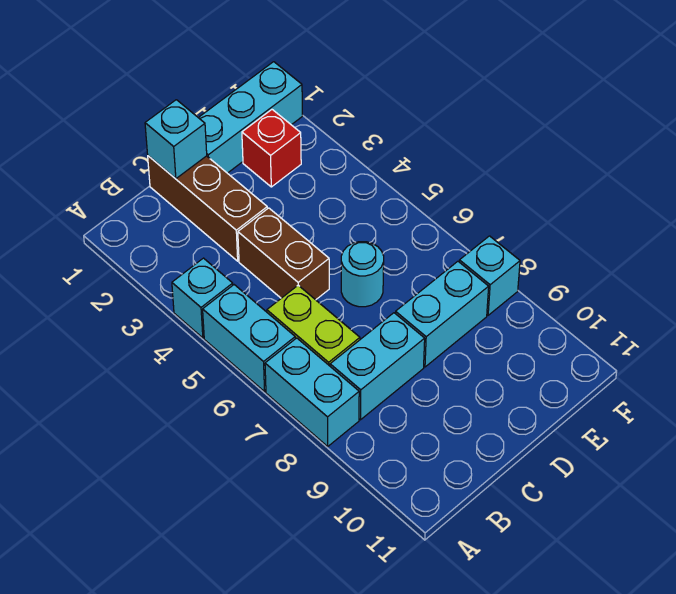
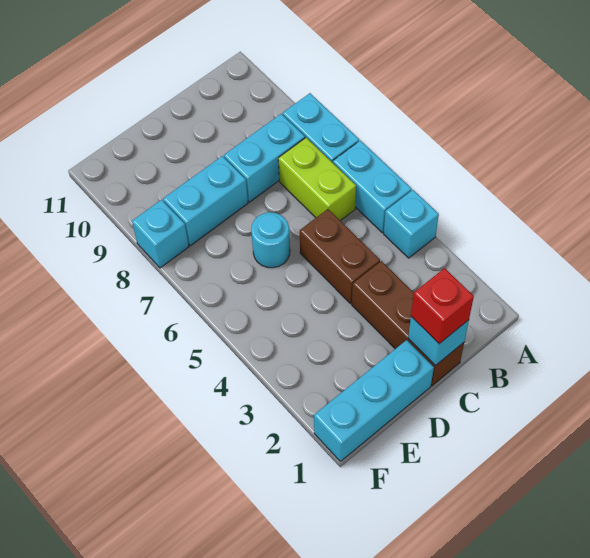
red brick E2 level 1 -> red brick C1 level 3

